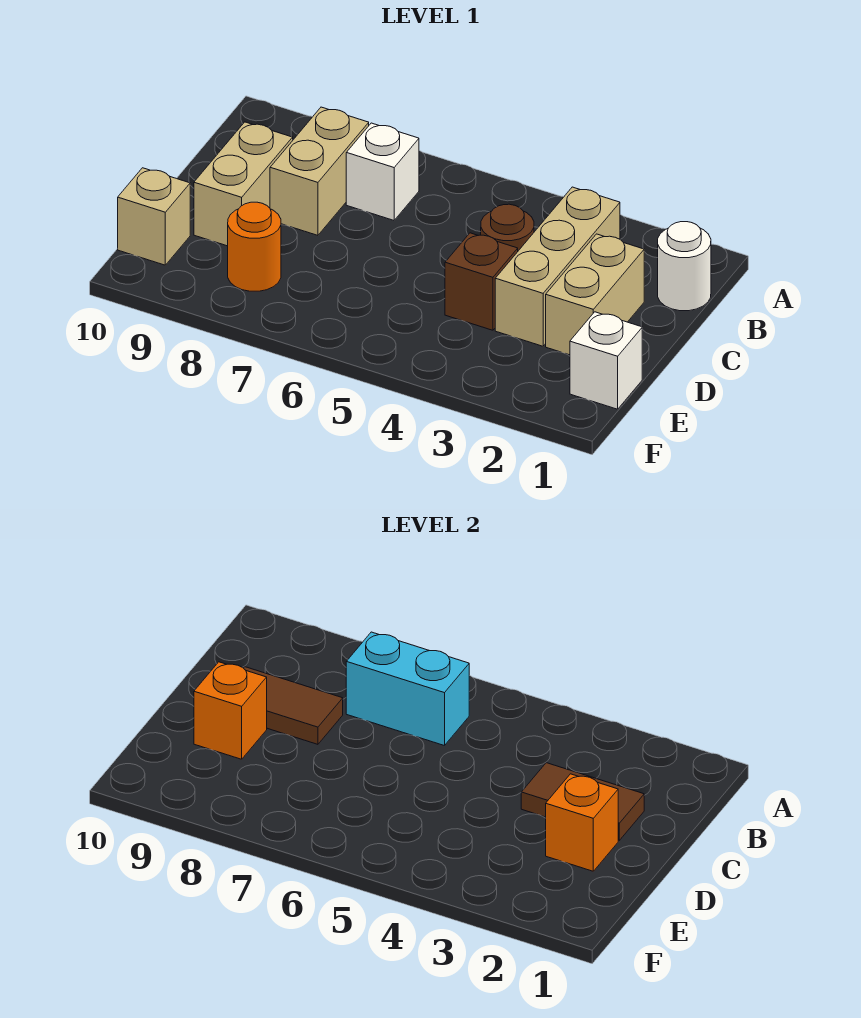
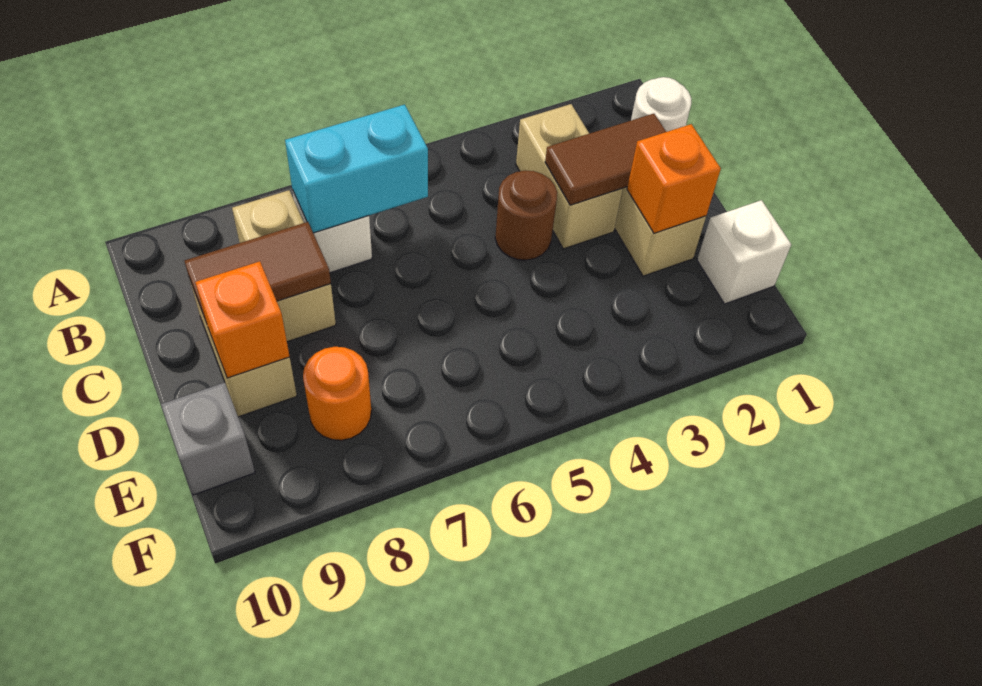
tan brick B3:D3 level 1 -> tan brick B3:C3 level 1
brown brick D4 level 1 -> none
tan brick E10 level 1 -> grey brick E10 level 1

